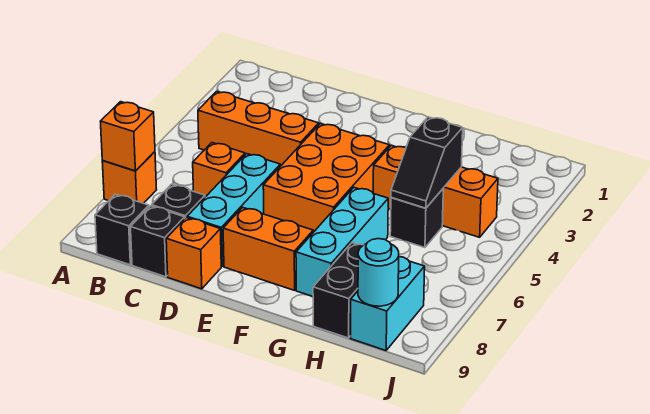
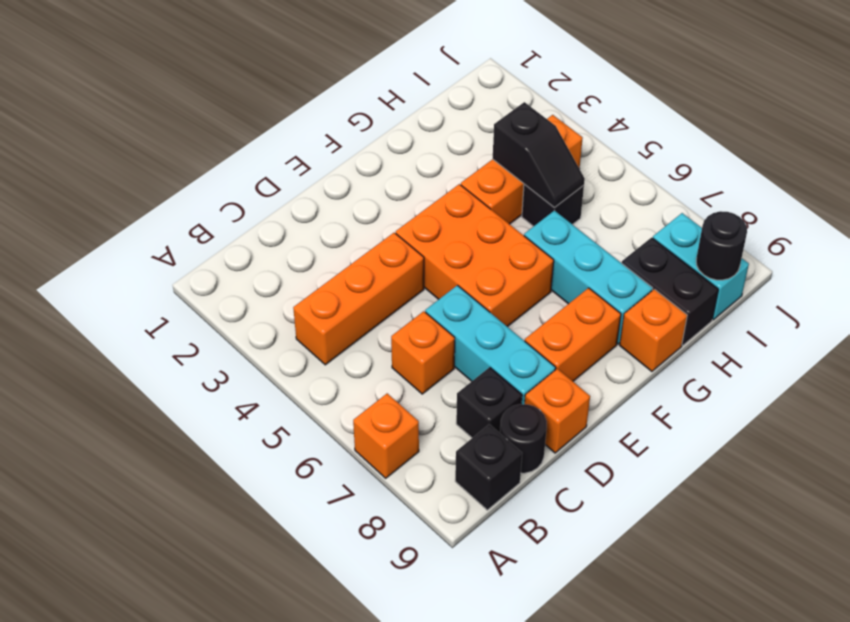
orange brick A7 level 2 -> orange brick G9 level 1
black brick C9 level 1 -> black round brick C9 level 1
cyan round brick I9 level 2 -> black round brick I9 level 2

